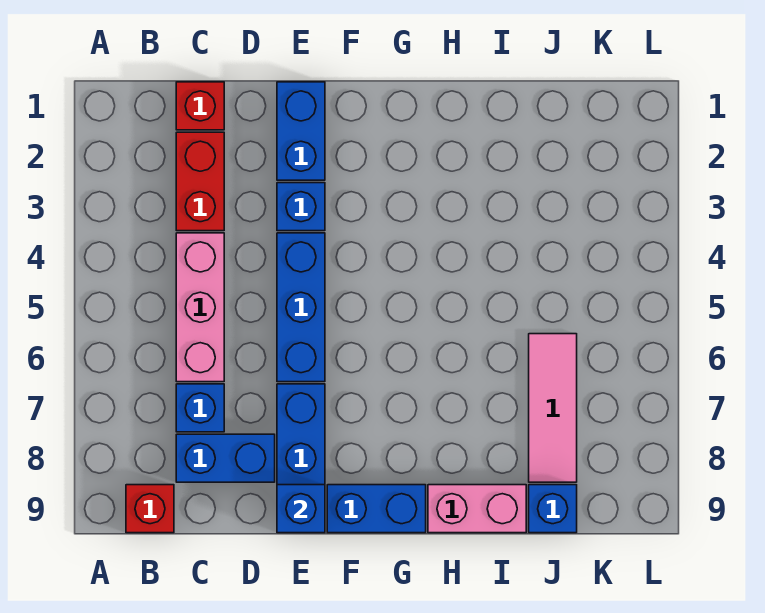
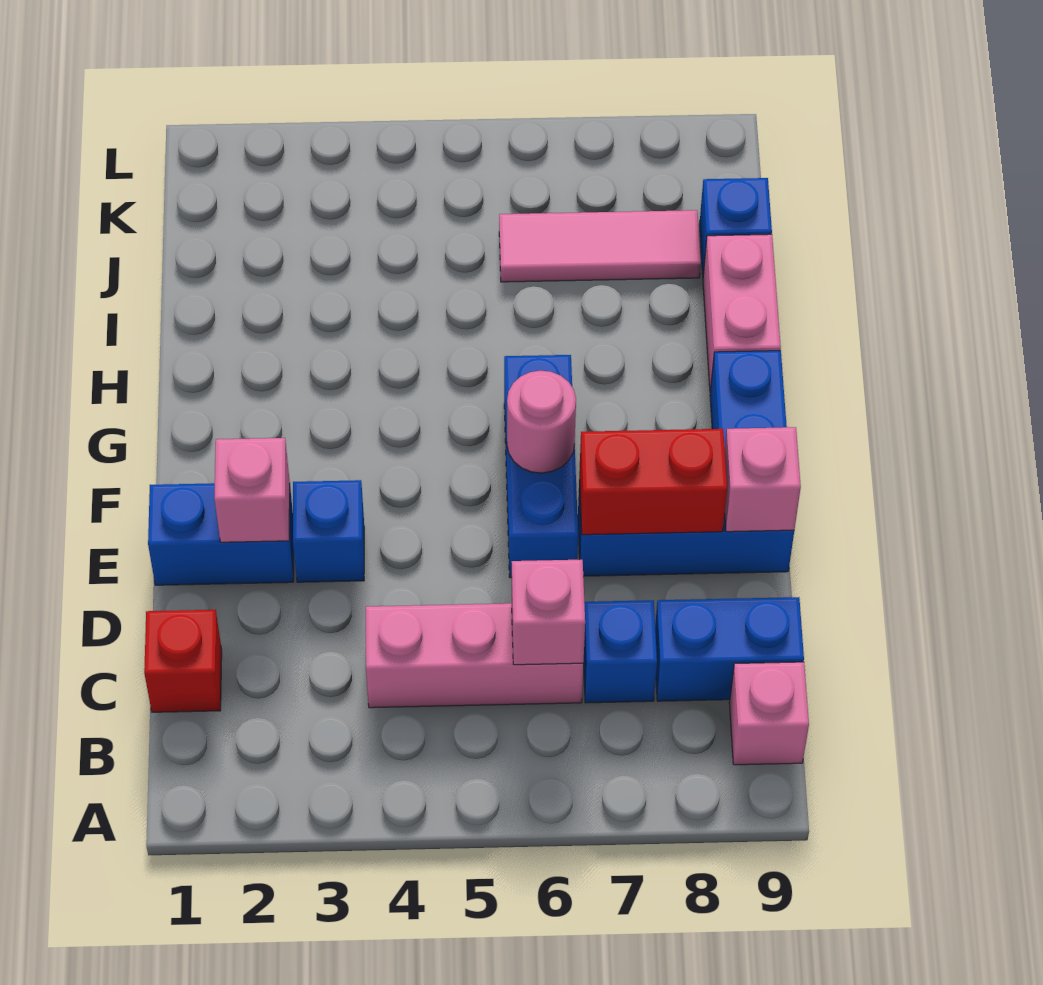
red brick B9 level 1 -> pink brick B9 level 1
red brick C2:C3 level 1 -> red brick E7:E8 level 2
none -> pink brick C6 level 2
blue brick C8:D8 level 1 -> blue brick C8:C9 level 1
none -> pink brick E2 level 2
blue brick E4:E6 level 1 -> blue brick E6:G6 level 1
blue brick E9 level 2 -> pink brick E9 level 2
none -> pink round brick F6 level 2

